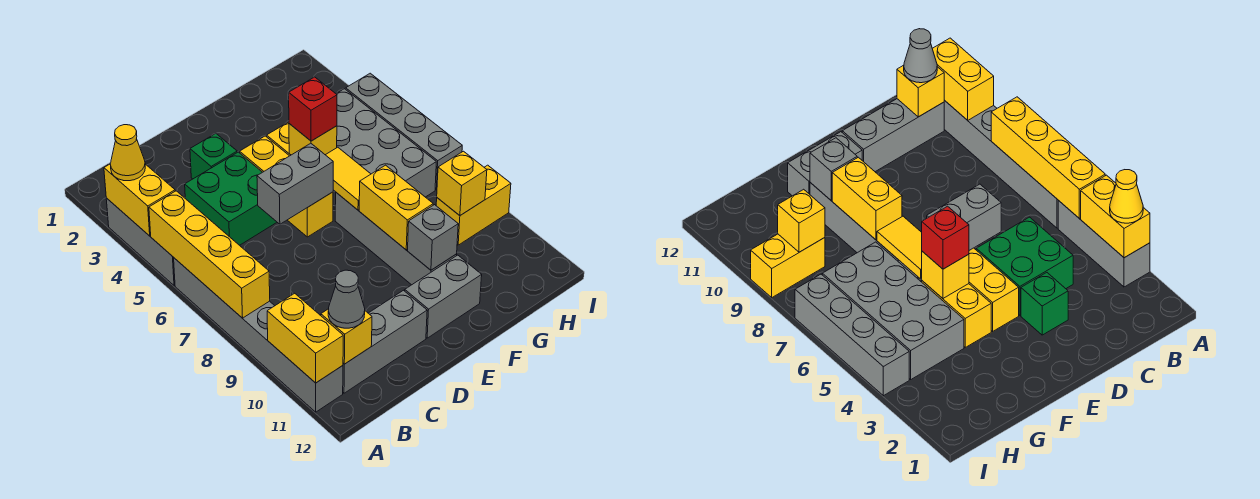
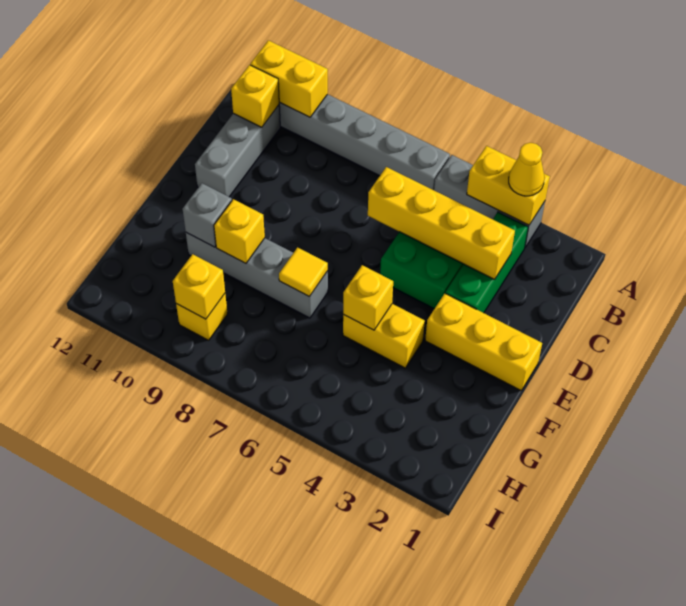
yellow brick A5:A8 level 2 -> yellow brick C3:C6 level 2
grey cone B11 level 3 -> none
green brick D3 level 1 -> green brick B3:D3 level 1
grey brick D6:E6 level 2 -> none
yellow brick E4:E6 level 1 -> yellow brick E1:E3 level 1
grey brick E11:F11 level 1 -> none
red brick F5 level 3 -> none
yellow tile F6:F7 level 2 -> yellow tile F7 level 2
yellow brick F8:F9 level 2 -> yellow brick F9 level 2
grey brick G4:H7 level 1 -> none
yellow brick H9:I9 level 1 -> yellow brick H9 level 1
grey brick I4:I7 level 1 -> none

